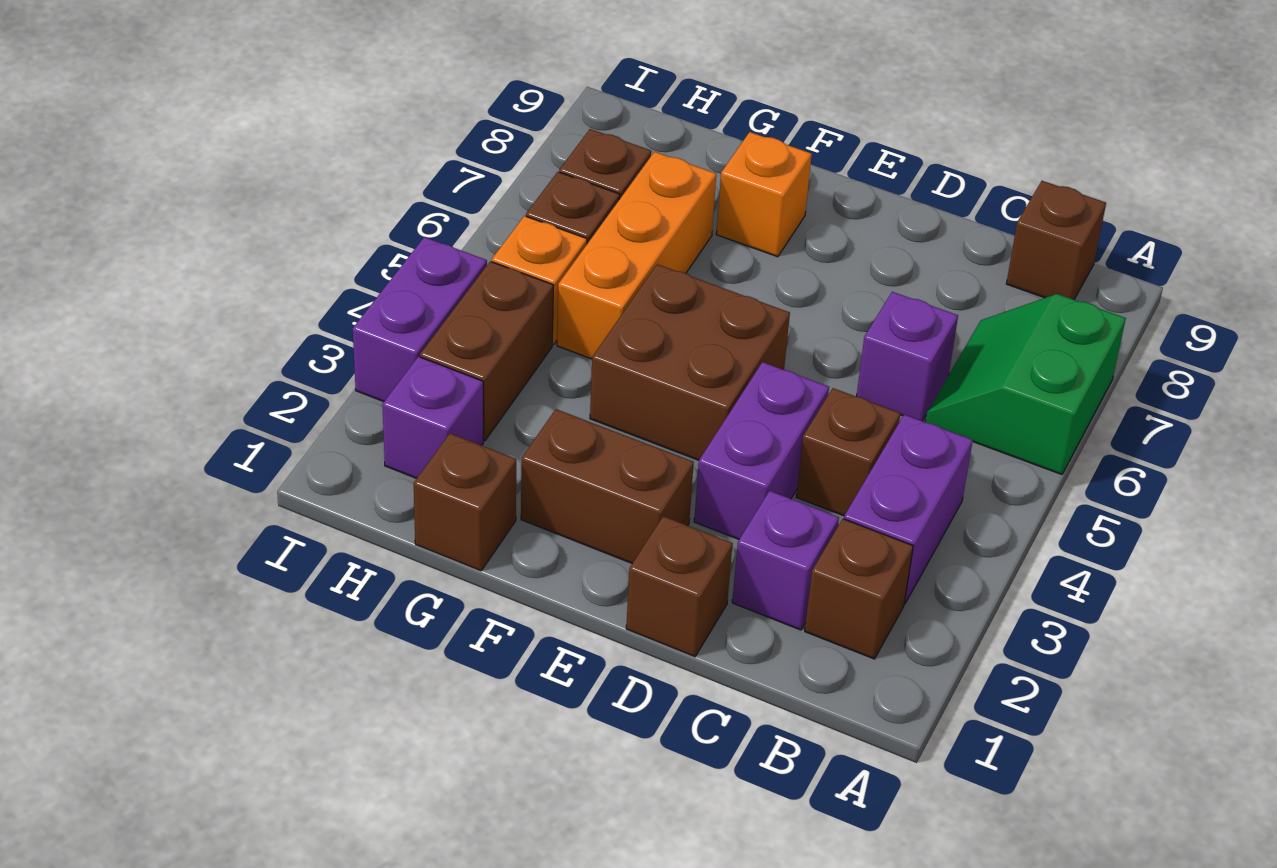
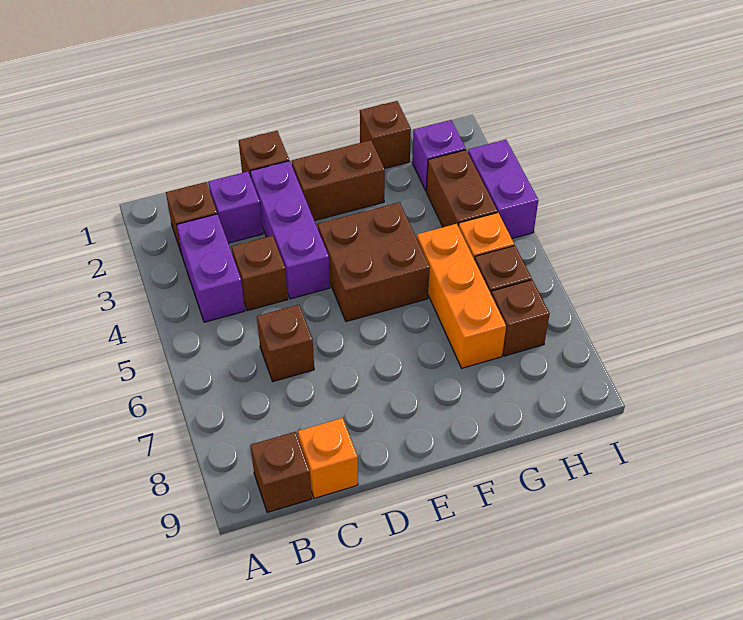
green slope A6:B7 level 1 top A -> none
purple brick C6 level 1 -> brown brick C6 level 1
purple brick D3:D4 level 1 -> purple brick D2:D4 level 1
orange brick F8 level 1 -> orange brick C9 level 1

